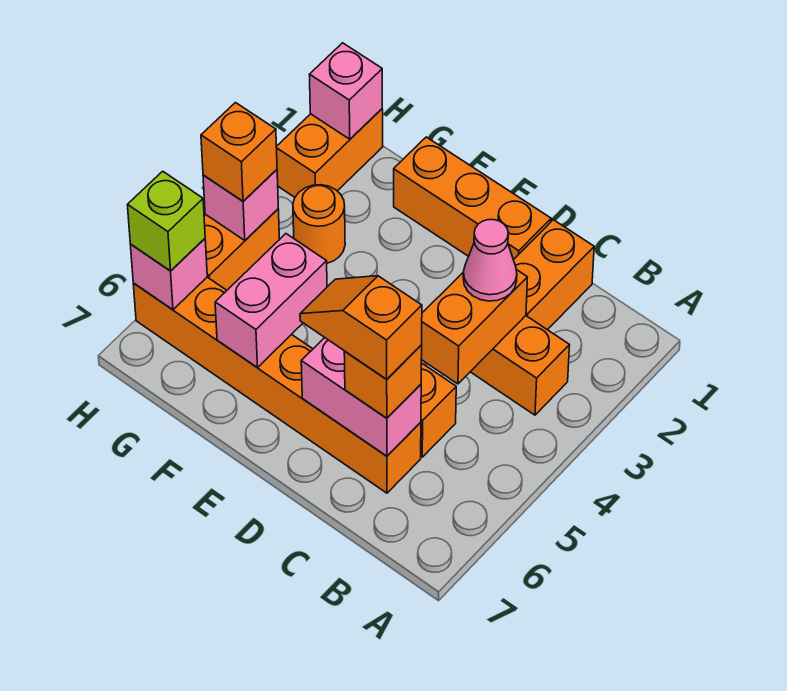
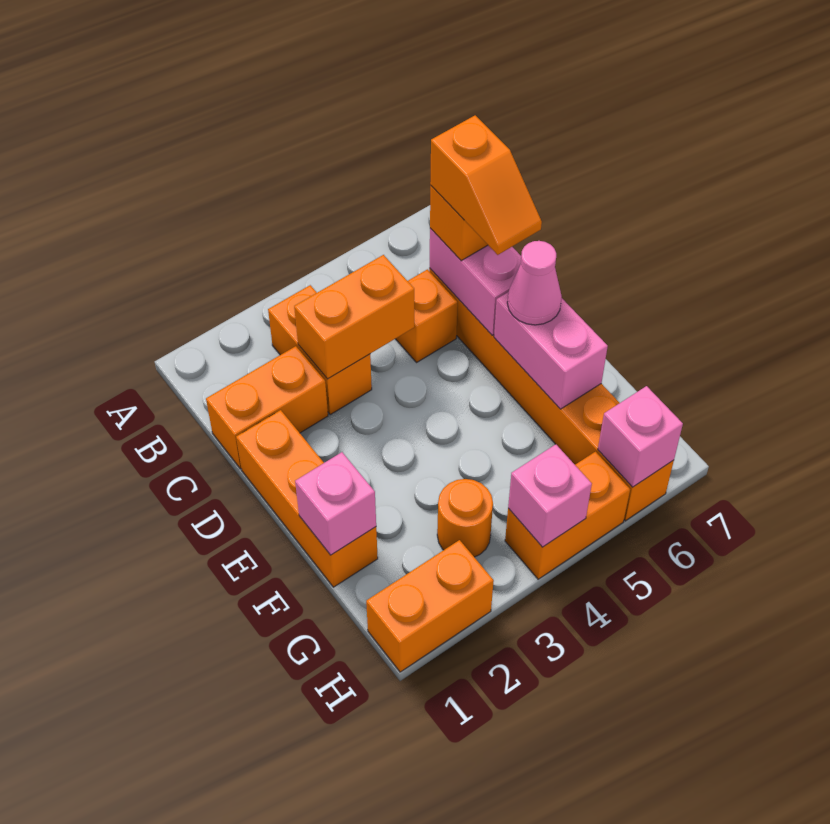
pink cone C3 level 3 -> pink cone E6 level 3
pink brick F5:F6 level 2 -> pink brick E6:F6 level 2
pink brick H1 level 2 -> pink brick F1 level 2
orange brick H4 level 3 -> none
lime brick H6 level 3 -> none

